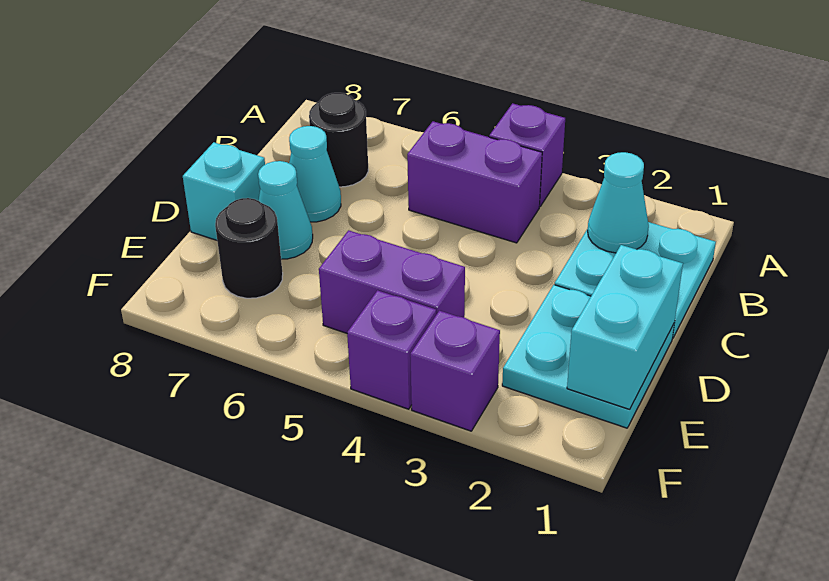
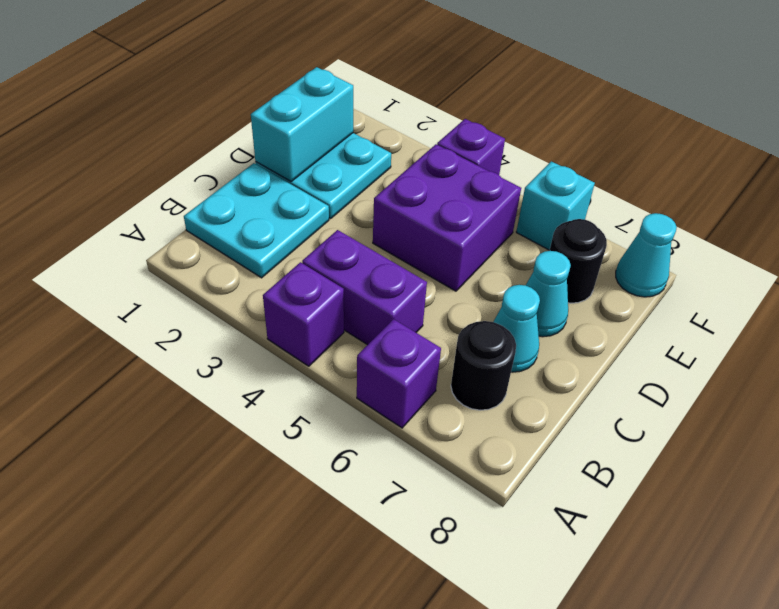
cyan cone B2 level 2 -> cyan cone F8 level 1
cyan brick D8 level 1 -> cyan brick F6 level 1
purple brick E4:E5 level 1 -> purple brick D4:E5 level 1
purple brick F3 level 1 -> purple brick A6 level 1

